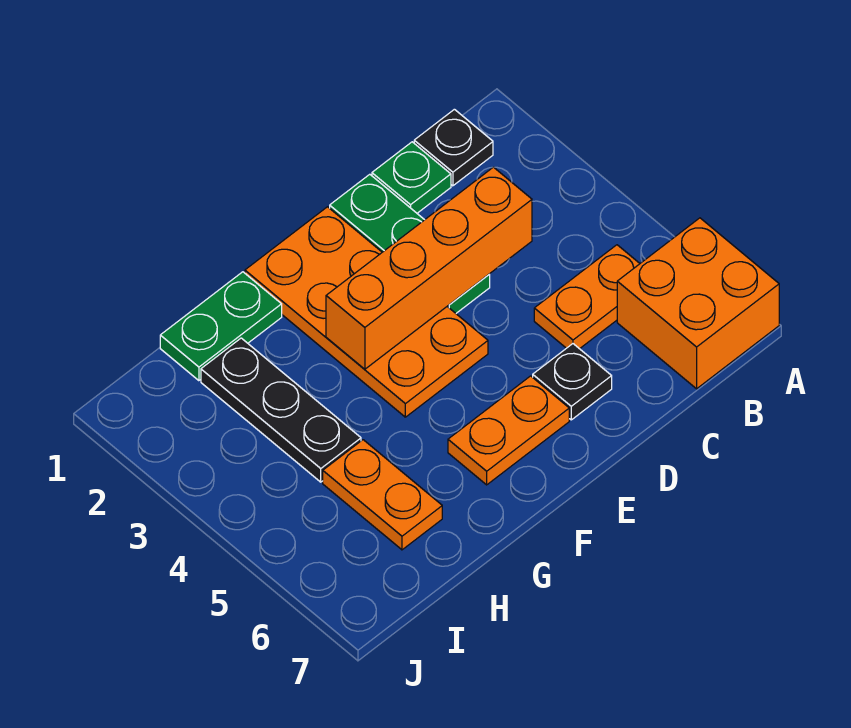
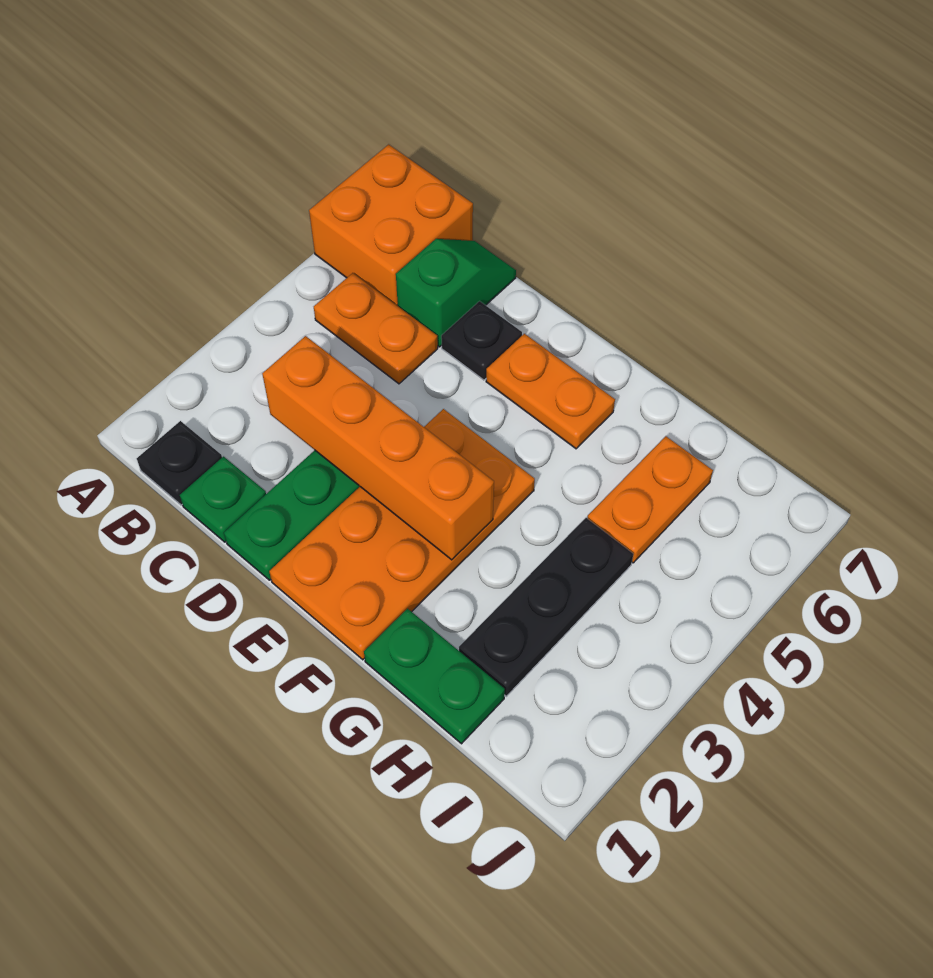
none -> green slope C6:C7 level 1 top 6

